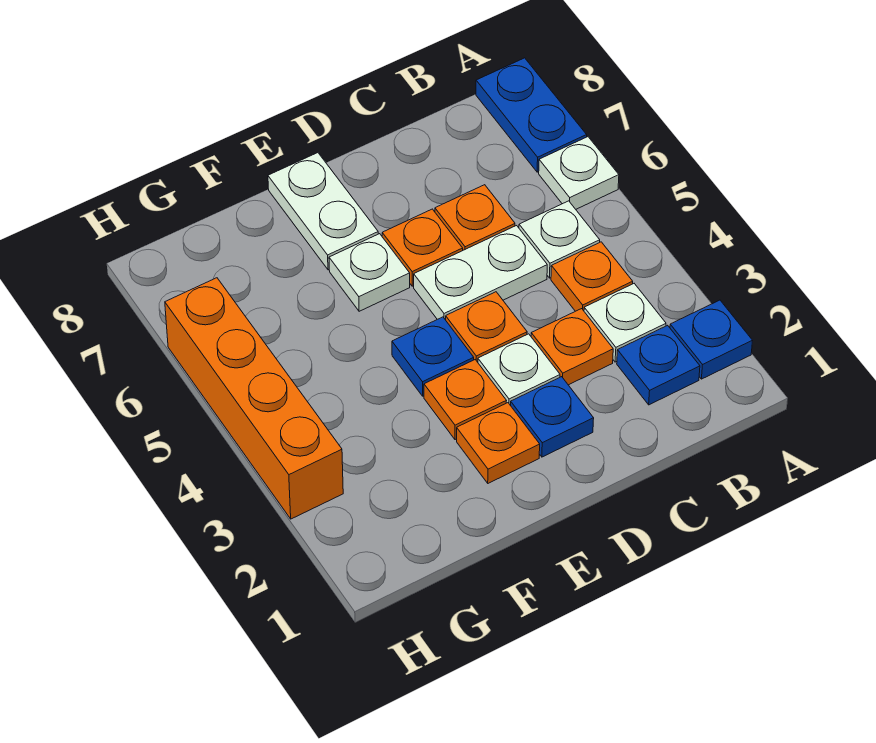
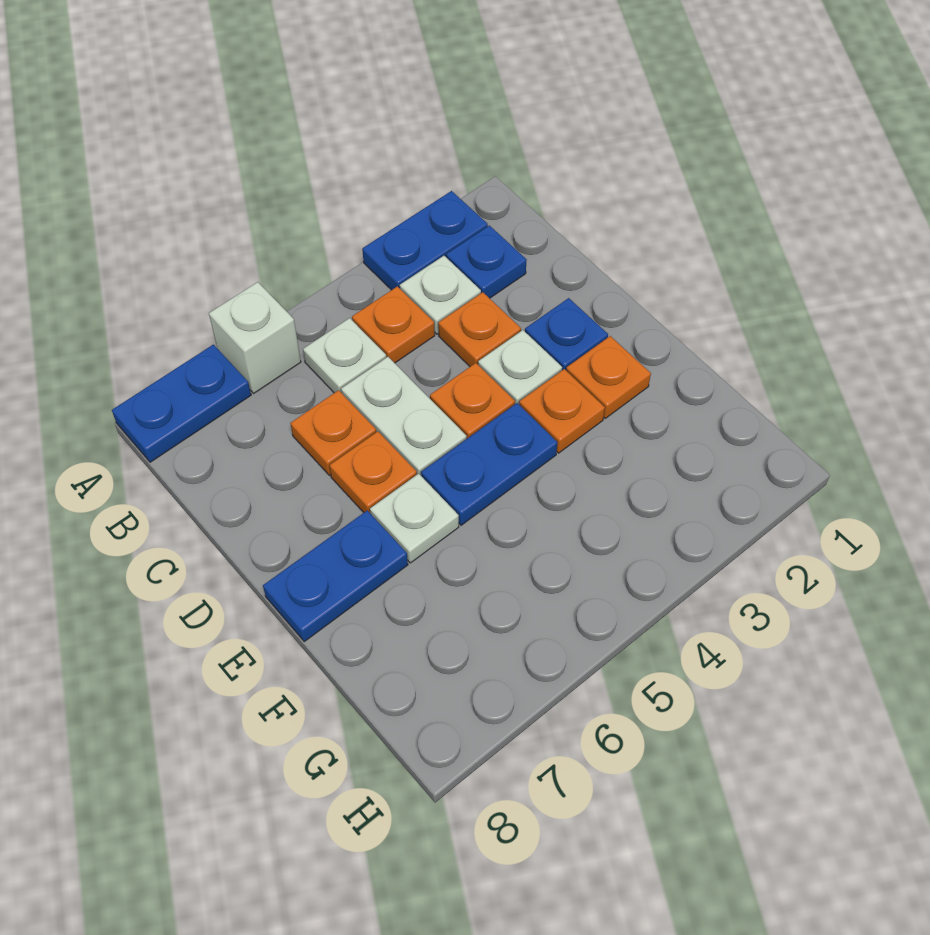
blue plate A2 level 1 -> blue plate A2:A3 level 1
white plate A6 level 1 -> white brick A6 level 1
blue plate E4 level 1 -> blue plate E4:E5 level 1
white plate E7:E8 level 1 -> blue plate E7:E8 level 1
orange brick H3:H6 level 1 -> none

